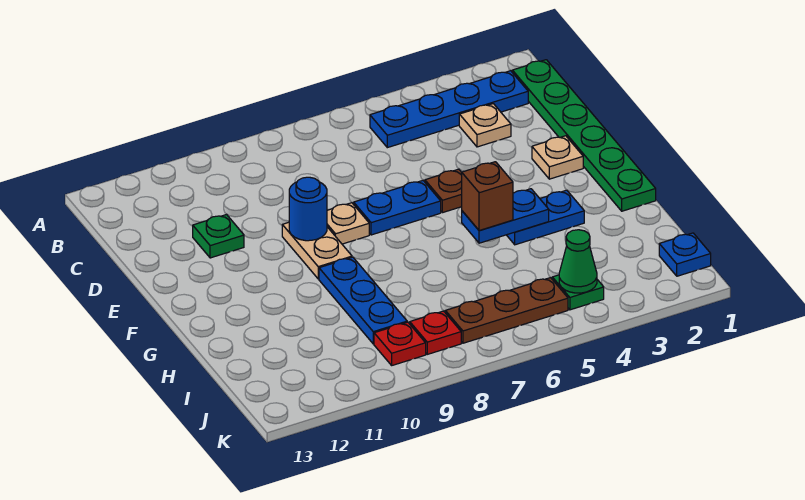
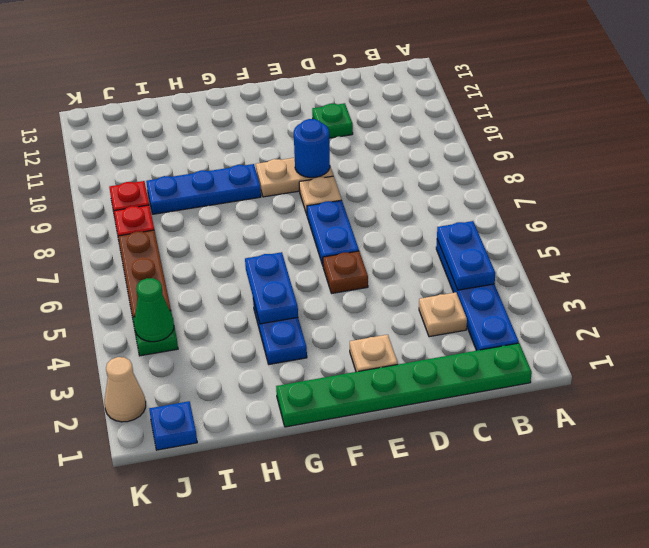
none -> blue plate B4:B5 level 2
brown brick G5 level 3 -> none
none -> tan cone K2 level 1

